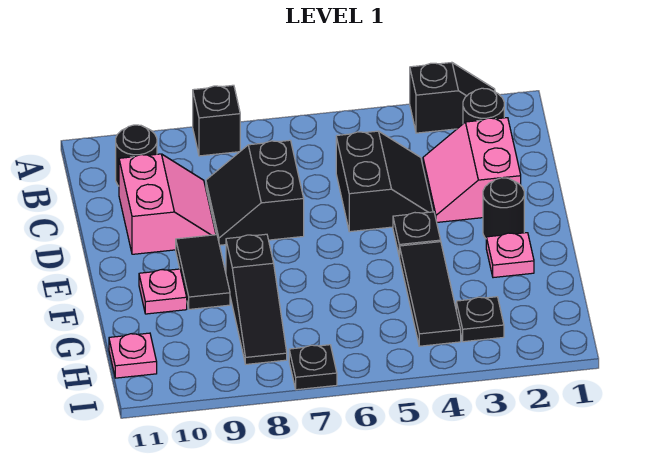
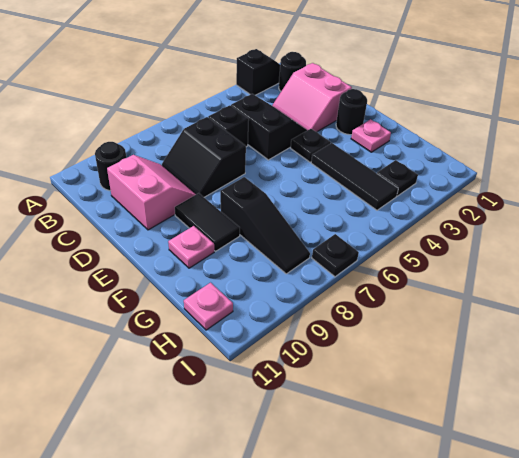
black brick A8 level 1 -> black brick C6 level 1

